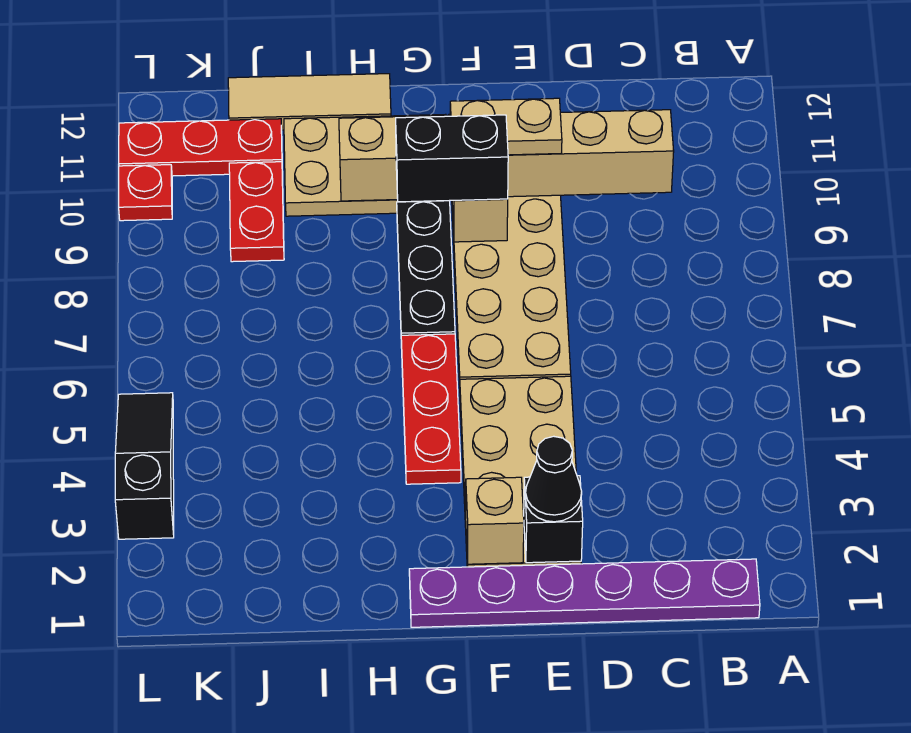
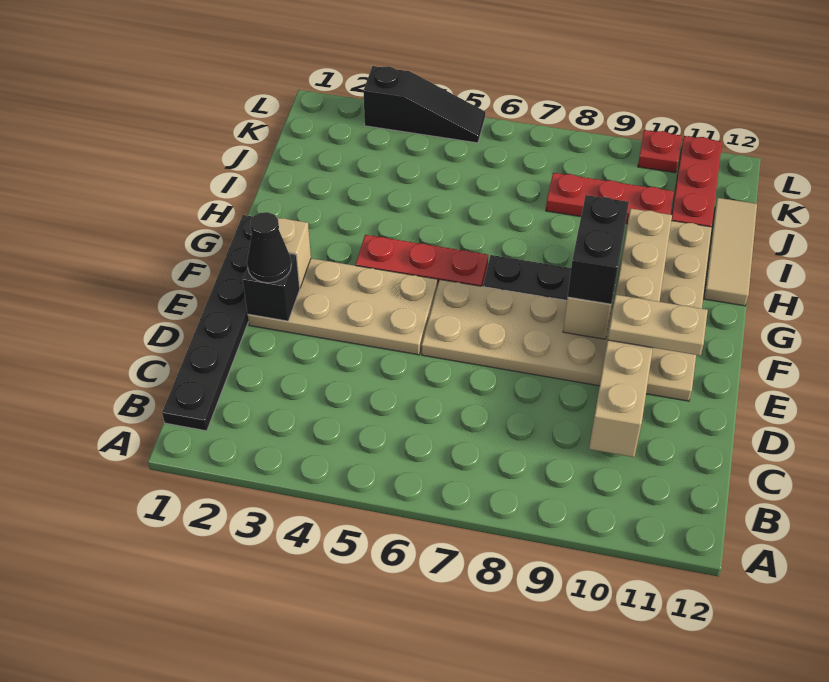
purple plate B1:G1 level 1 -> black plate B1:G1 level 1
tan plate E10:F10 level 3 -> tan plate E10:E11 level 3
red plate J9:J10 level 1 -> red plate J8:J10 level 1

